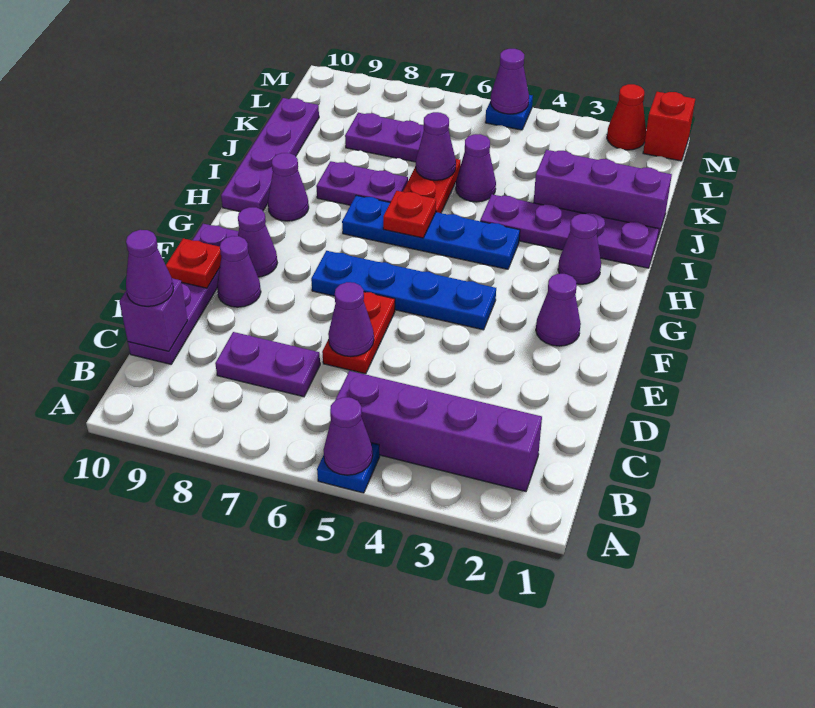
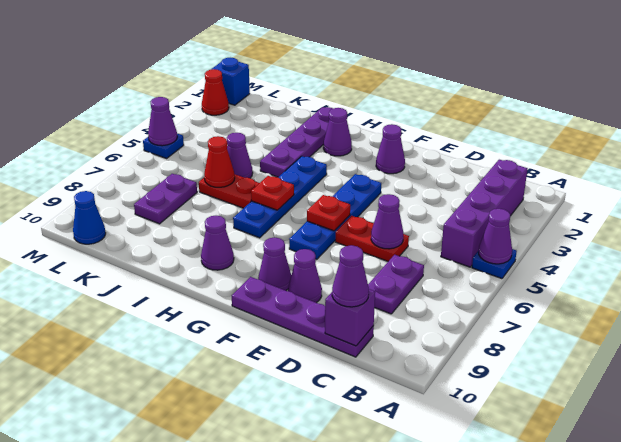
red plate E10 level 2 -> red plate F6 level 2
purple plate H10:K10 level 1 -> none
purple plate I7:I8 level 1 -> none
purple brick J1:J3 level 1 -> none
purple cone J6 level 2 -> red cone J6 level 2
none -> blue cone L10 level 1
red brick M1 level 1 -> blue brick M1 level 1

